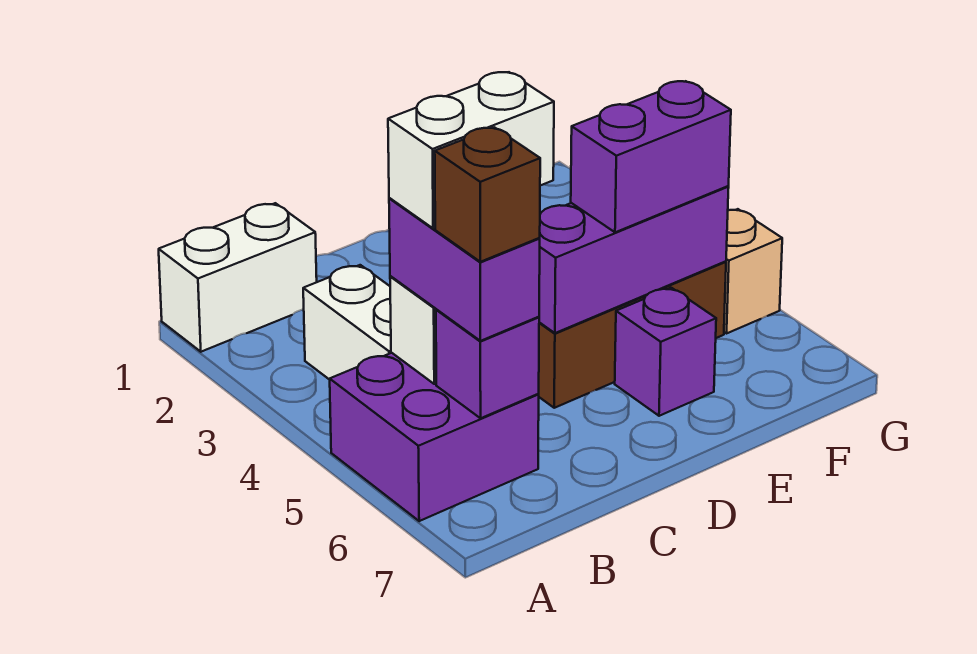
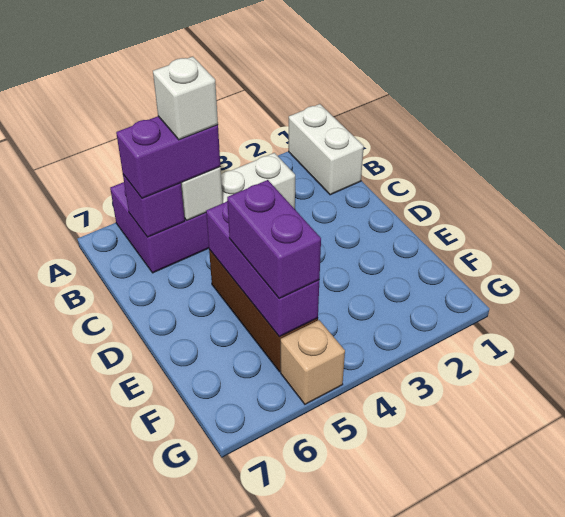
white brick B5:C5 level 4 -> white brick B5 level 4
brown brick B6 level 4 -> none
purple brick E6 level 1 -> none

